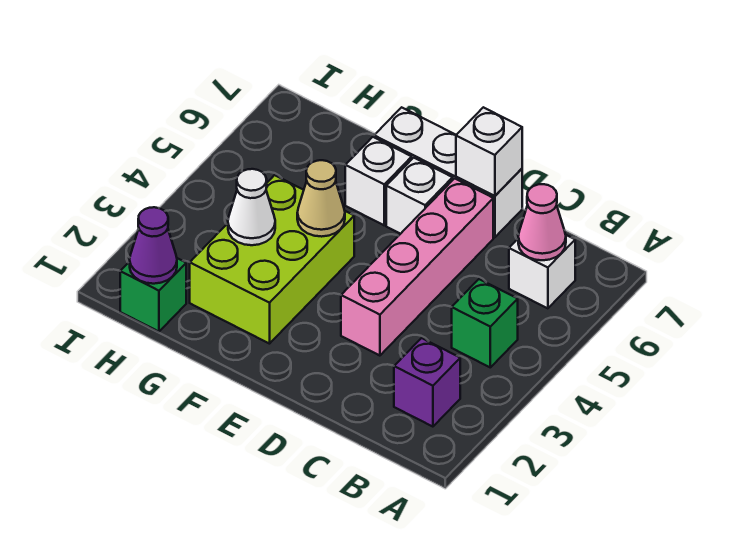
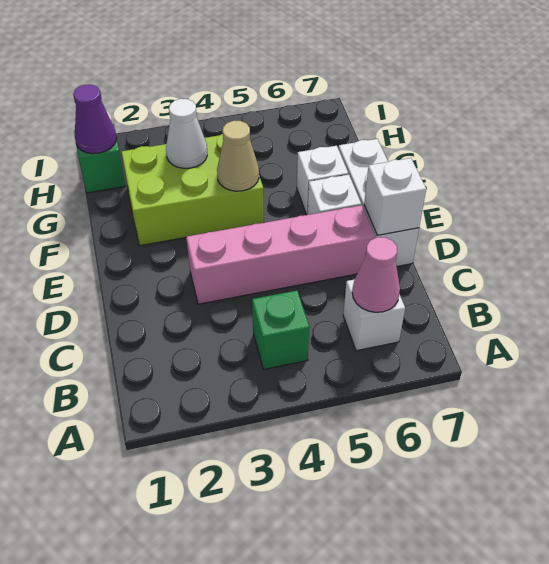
purple brick B2 level 1 -> none

